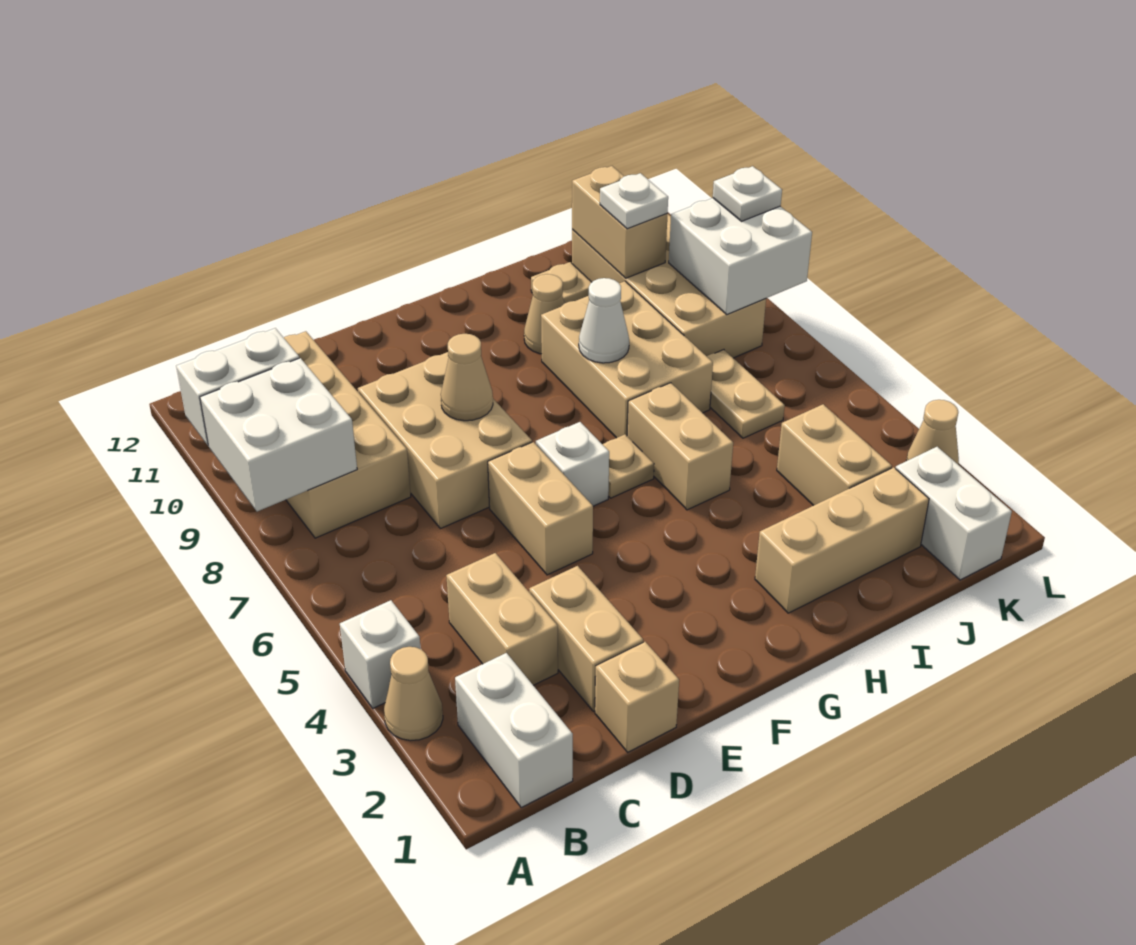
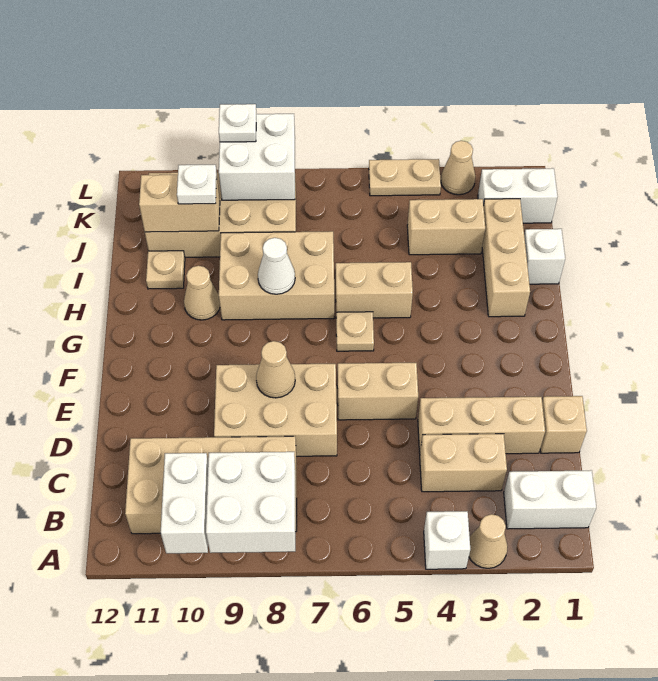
tan brick D2:D3 level 1 -> tan brick D2:D4 level 1
white brick F6 level 1 -> white brick I1 level 1
tan plate J6:J7 level 1 -> tan plate L4:L5 level 1

